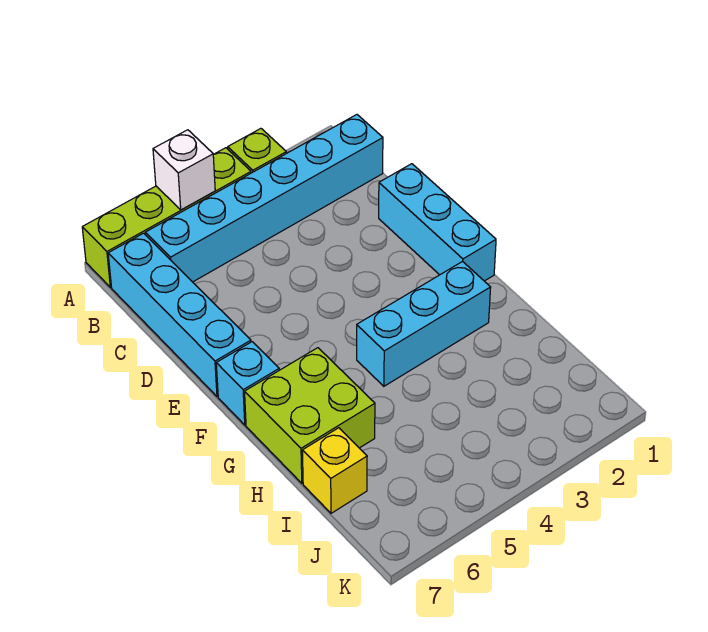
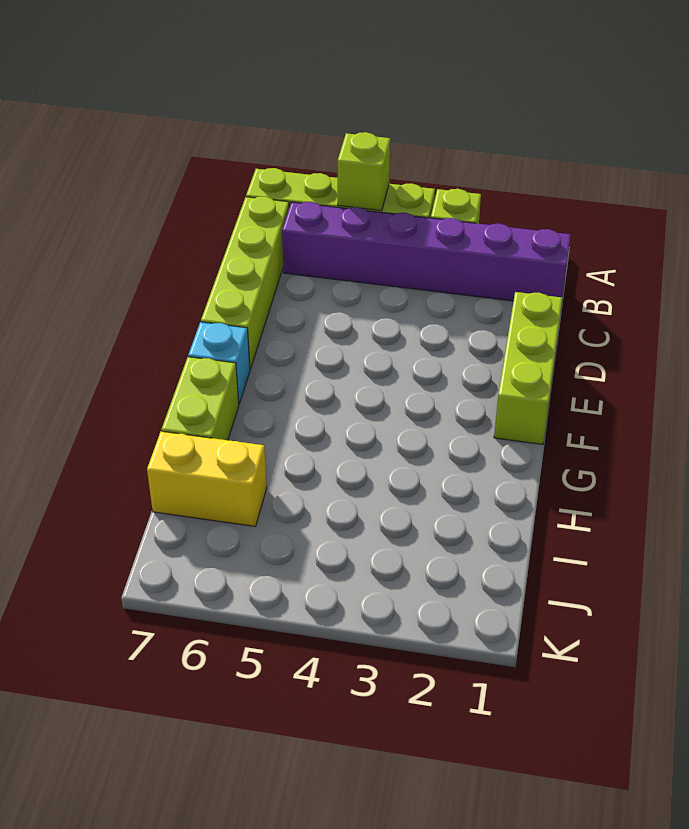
white brick A5 level 2 -> lime brick A5 level 2
cyan brick B1:B6 level 1 -> purple brick B1:B6 level 1
cyan brick B7:E7 level 1 -> lime brick B7:E7 level 1
cyan brick D1:F1 level 1 -> lime brick D1:F1 level 1
cyan brick G2:G4 level 1 -> none
lime brick G6:H7 level 1 -> lime brick G7:H7 level 1
yellow brick I7 level 1 -> yellow brick I6:I7 level 1

